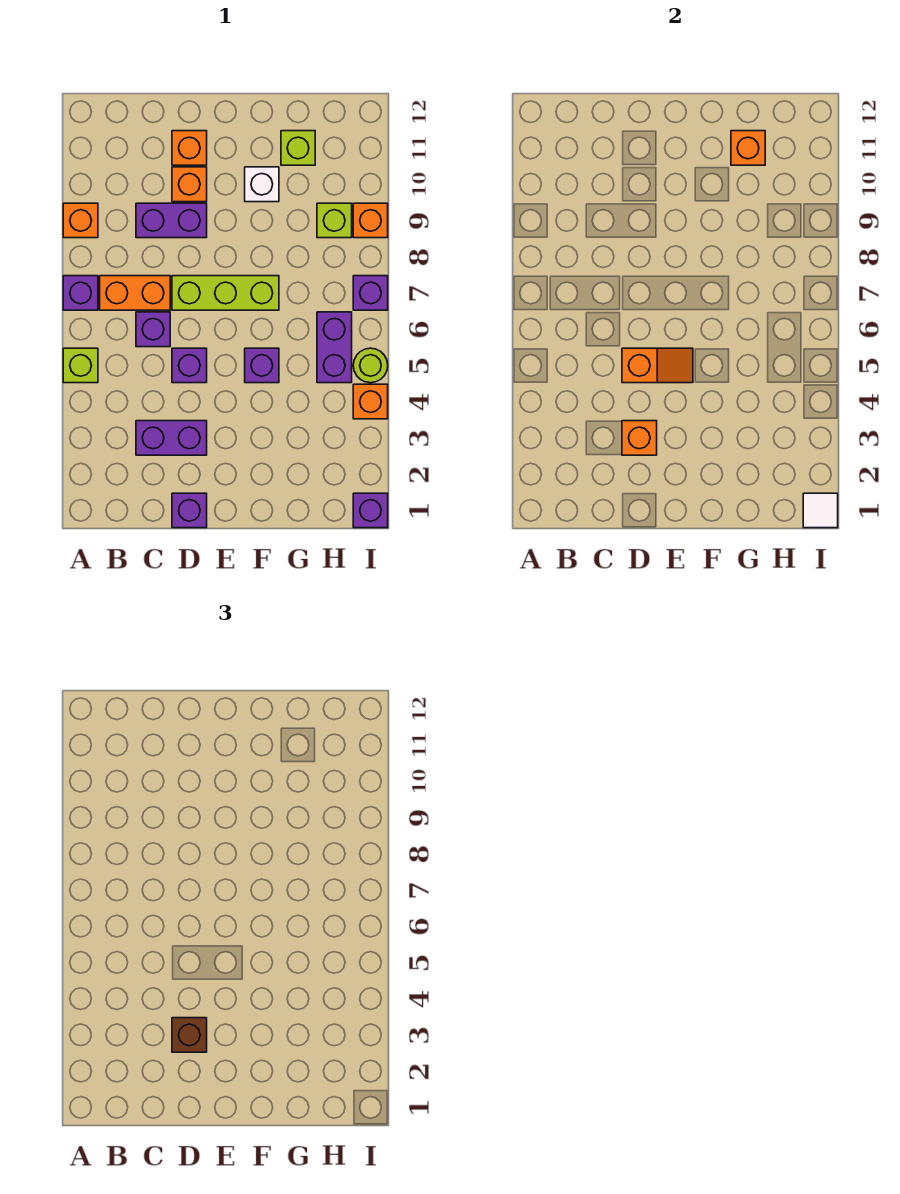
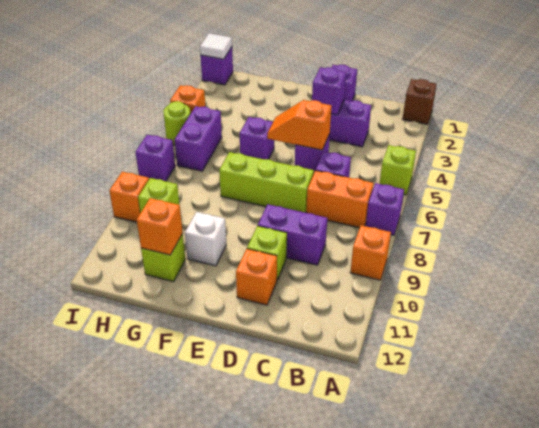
orange brick D3 level 2 -> purple brick D3 level 2
brown brick D3 level 3 -> brown brick A1 level 1
orange brick D10 level 1 -> lime brick D10 level 1

